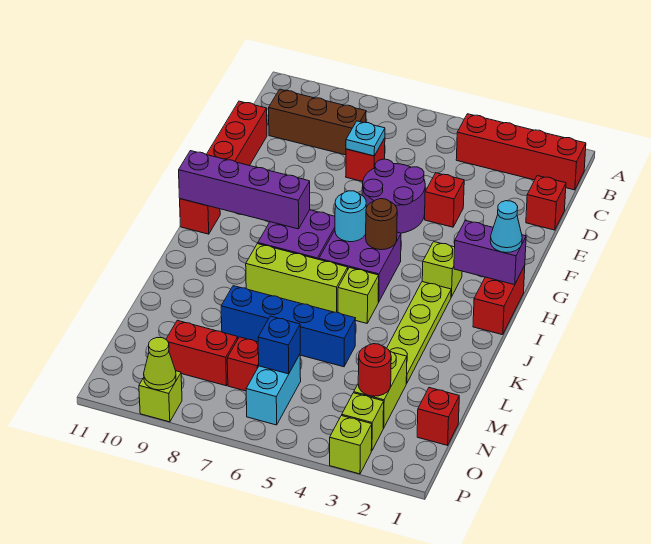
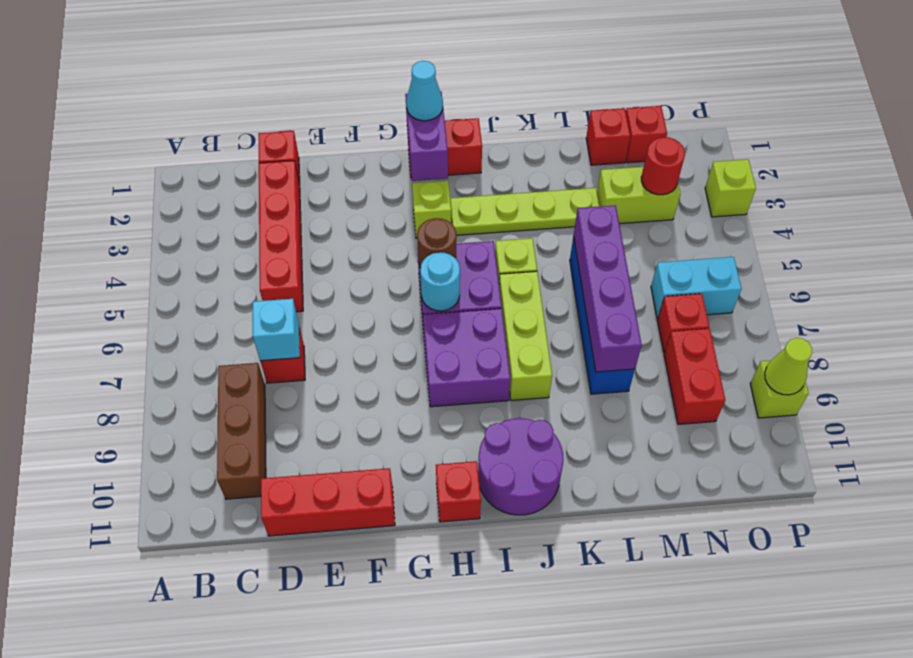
red brick B1:B4 level 1 -> red brick D2:D5 level 1
cyan plate D7 level 2 -> cyan brick D7 level 2
red brick E4 level 1 -> red brick M1 level 1
purple round brick E5:F6 level 1 -> purple round brick I10:J11 level 1
purple brick H8:H11 level 2 -> purple brick L5:L8 level 2
blue brick N6 level 2 -> none
lime brick O3 level 1 -> none

